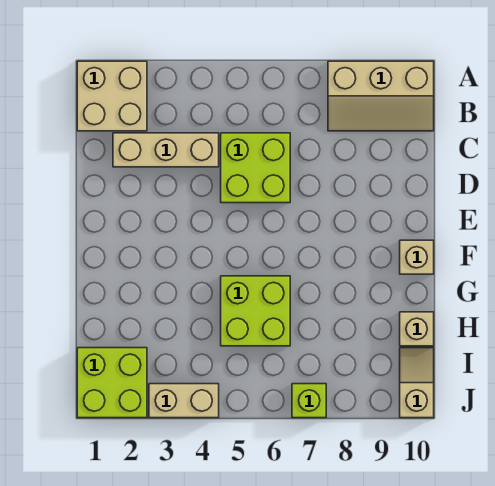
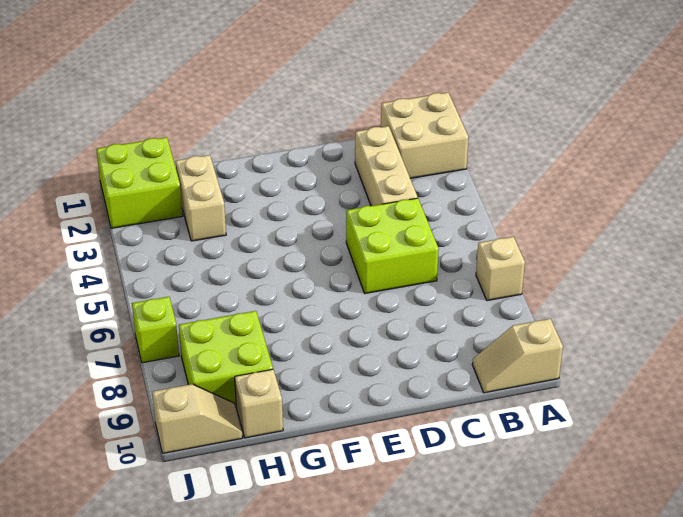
tan slope A8:B10 level 1 top A -> tan slope A10:B10 level 1 top A
tan brick F10 level 1 -> tan brick A7 level 1
lime brick G5:H6 level 1 -> lime brick H8:I9 level 1
tan brick J3:J4 level 1 -> tan brick H2:H3 level 1

